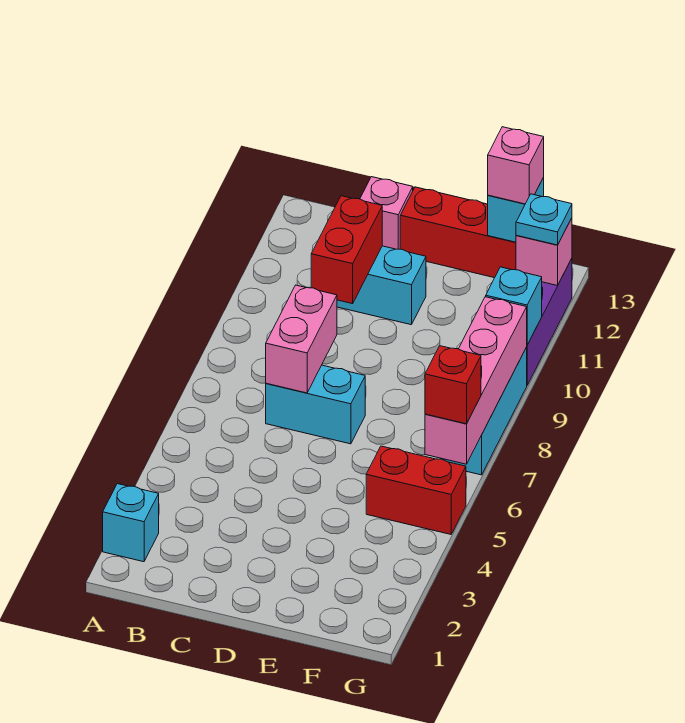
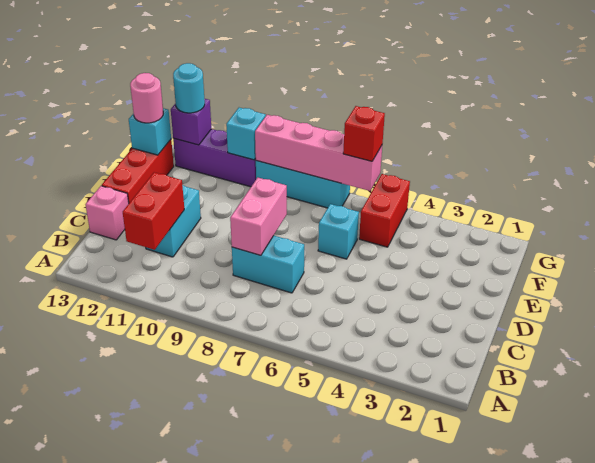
cyan brick A2 level 1 -> cyan brick E6 level 1
cyan brick C7:D7 level 1 -> cyan brick C7:C8 level 1
pink brick C7:C8 level 2 -> pink brick C8:D8 level 2
red brick C10:C11 level 2 -> red brick B11:C11 level 2
pink brick F13 level 3 -> pink round brick F13 level 3
pink brick G12 level 2 -> purple brick G12 level 2
cyan plate G12 level 3 -> cyan round brick G12 level 3

